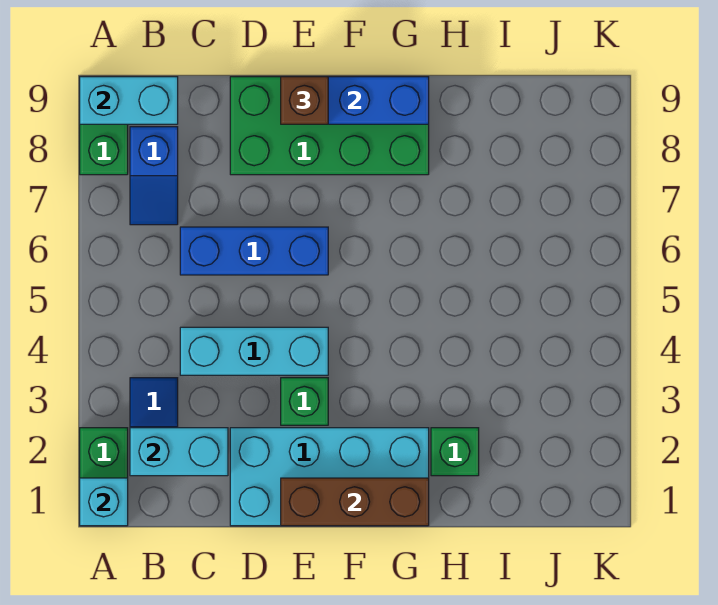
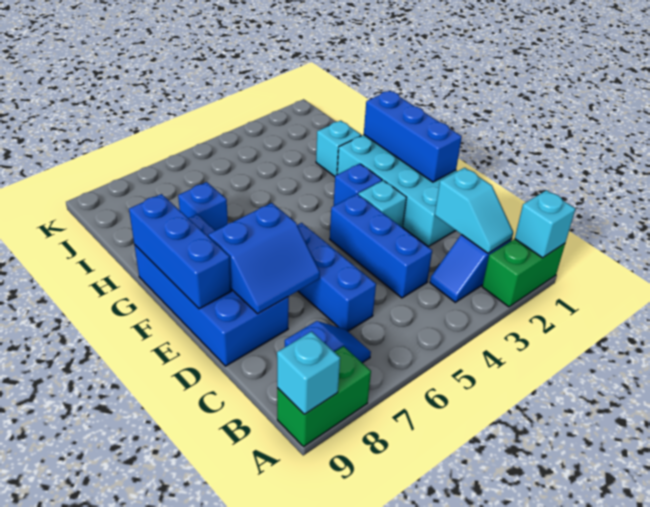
cyan brick A9:B9 level 2 -> cyan brick A9 level 2
cyan brick B2:C2 level 2 -> cyan slope B2:C2 level 2 top C
cyan brick C4:E4 level 1 -> blue brick C4:E4 level 1
none -> blue slope D7:E8 level 2 top E
green brick D8:G9 level 1 -> blue brick D8:G9 level 1
brown brick E1:G1 level 2 -> blue brick E1:G1 level 2
green brick E3 level 1 -> cyan brick E3 level 1
brown brick E9 level 3 -> none
none -> blue brick F3 level 1
green brick H2 level 1 -> cyan brick H2 level 1
none -> blue brick H7 level 1

